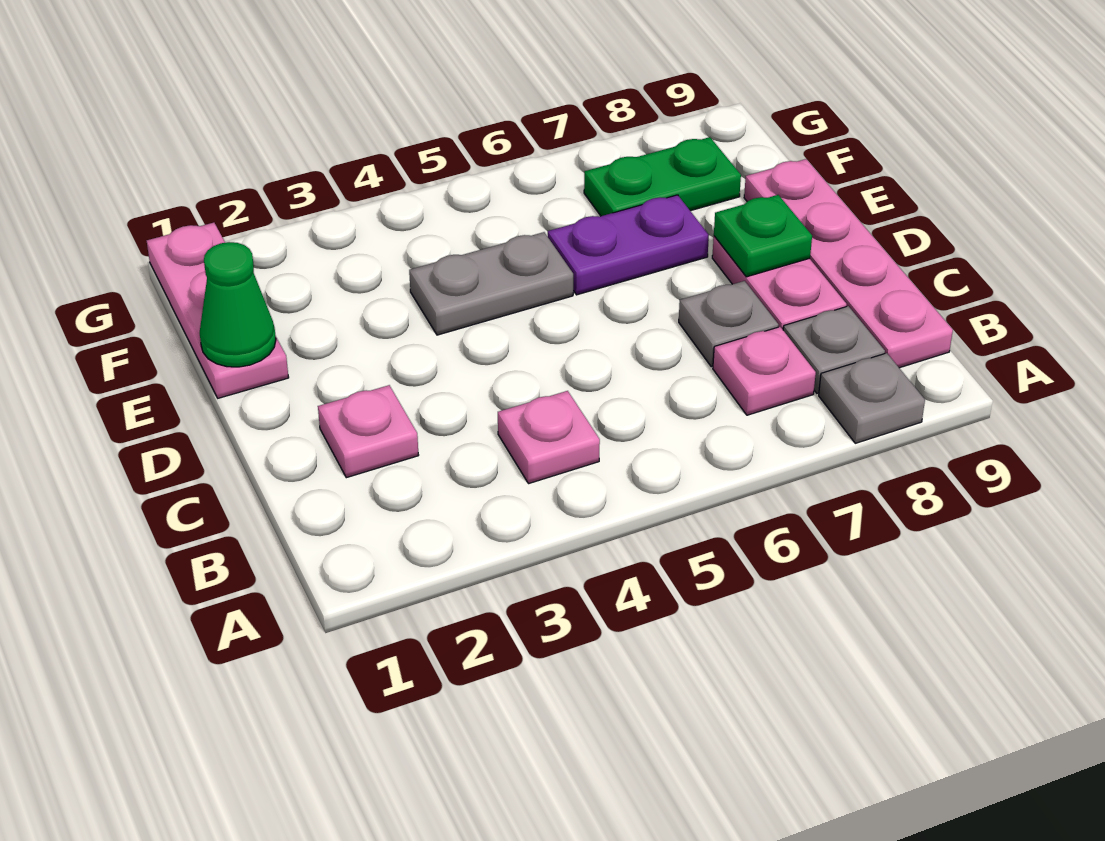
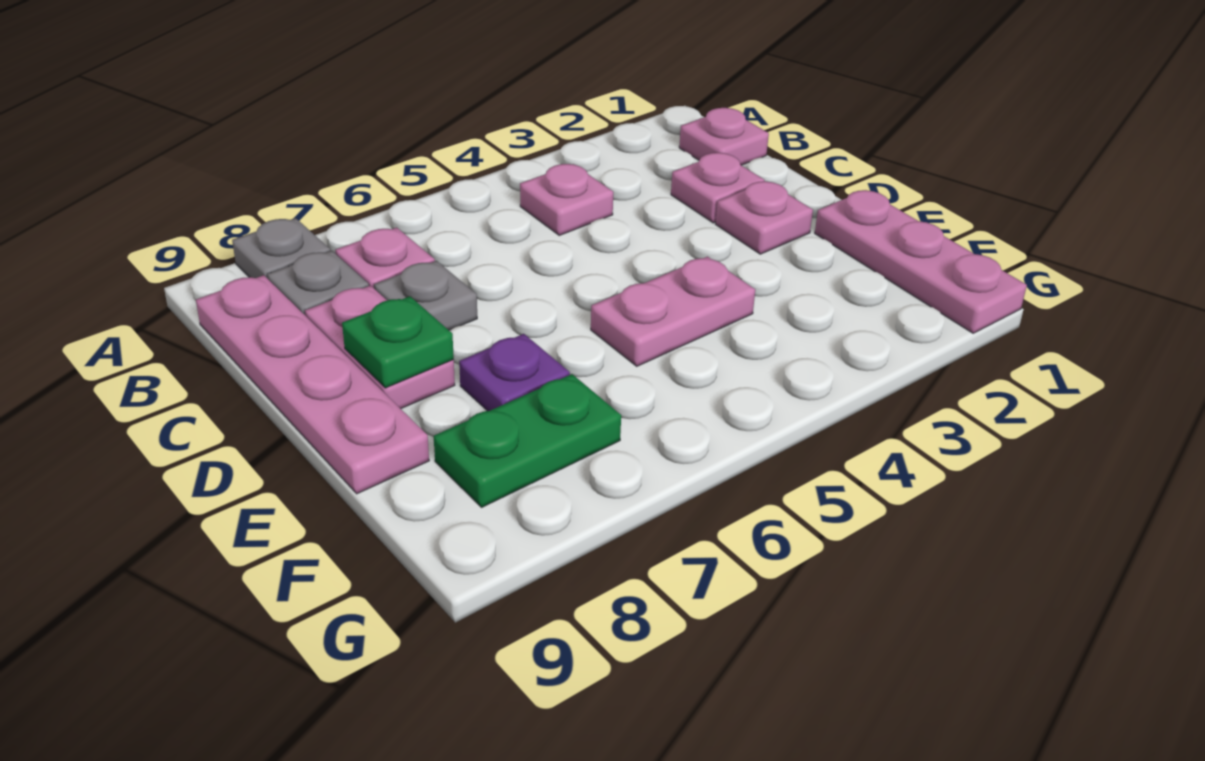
none -> pink plate B1 level 1
none -> pink plate D2 level 1
green cone E1 level 2 -> none
grey plate E4:E5 level 1 -> pink plate E4:E5 level 1
purple plate E6:E7 level 1 -> purple plate E7 level 1

